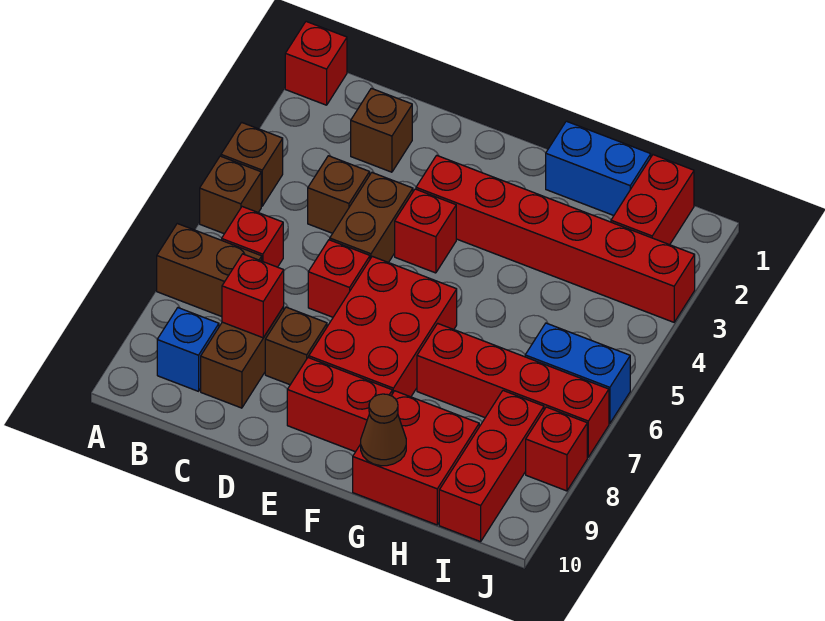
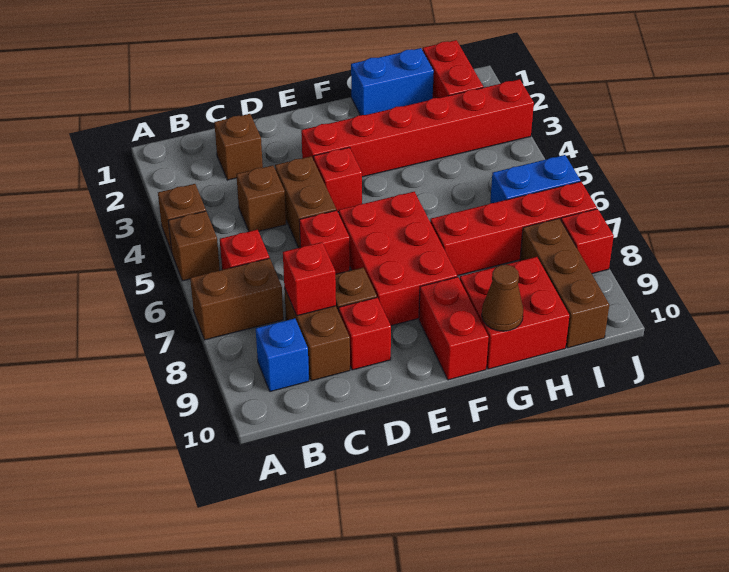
red brick A1 level 1 -> red brick D9 level 1
red brick E9:F9 level 1 -> red brick F9:F10 level 1
red brick I8:I10 level 1 -> brown brick I8:I10 level 1

